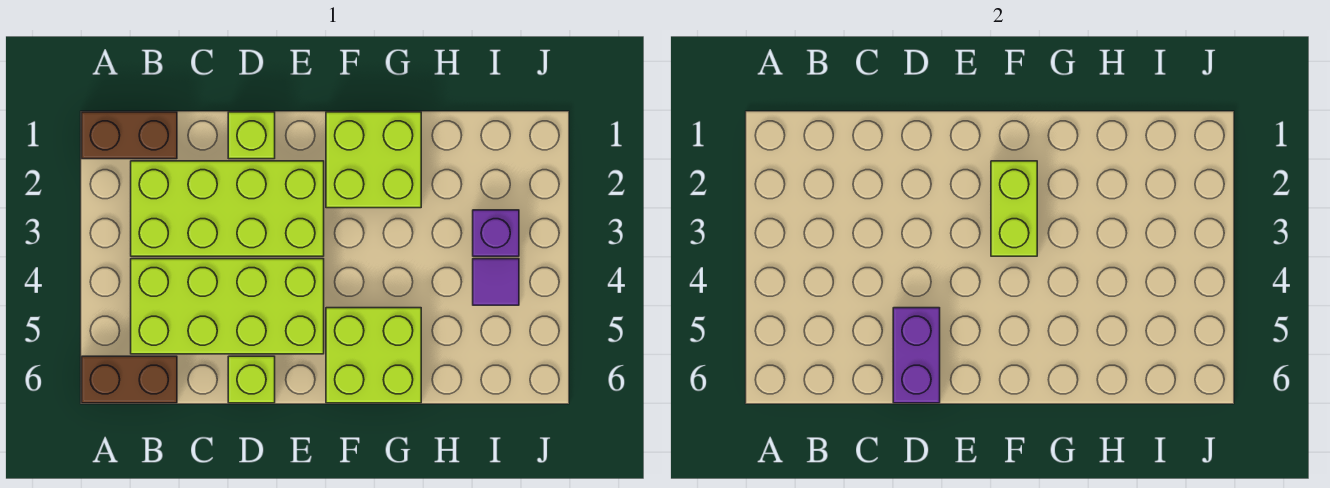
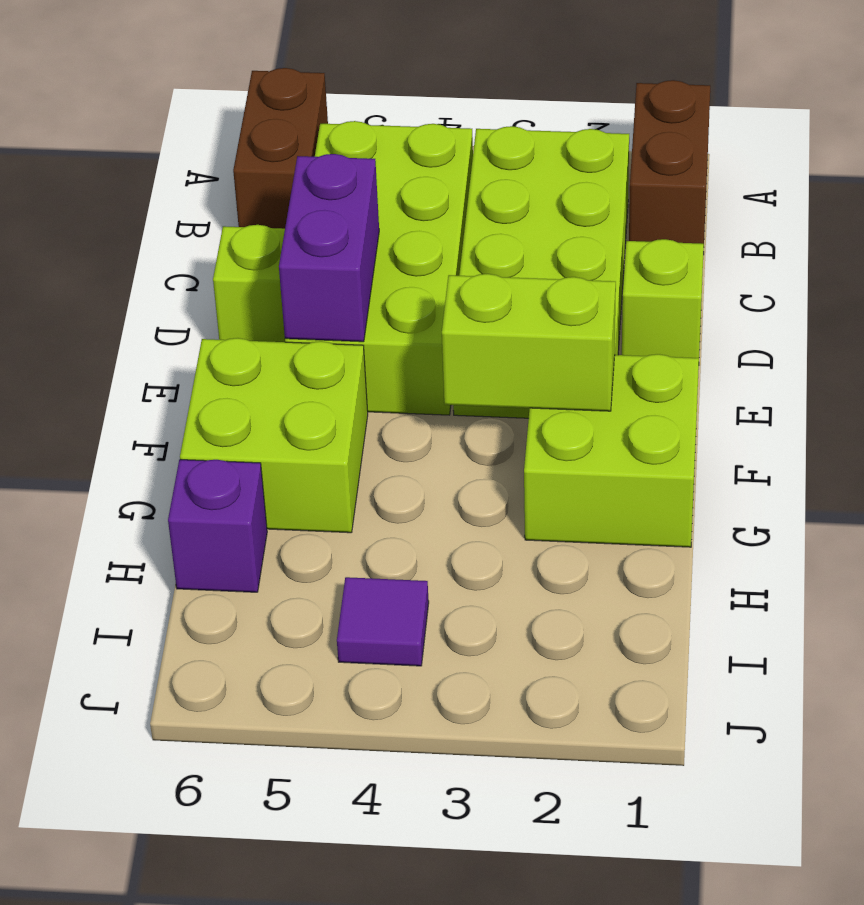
purple brick D5:D6 level 2 -> purple brick D5:E5 level 2
purple brick I3 level 1 -> purple brick H6 level 1

